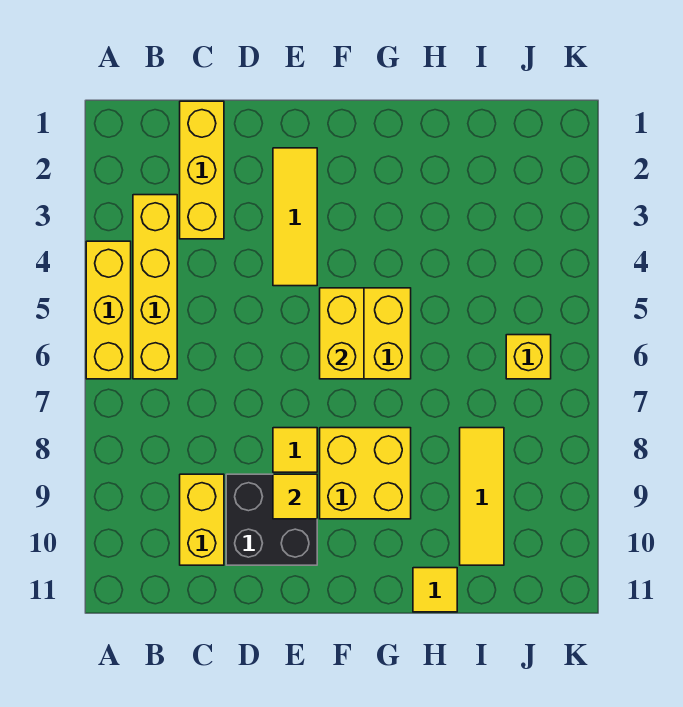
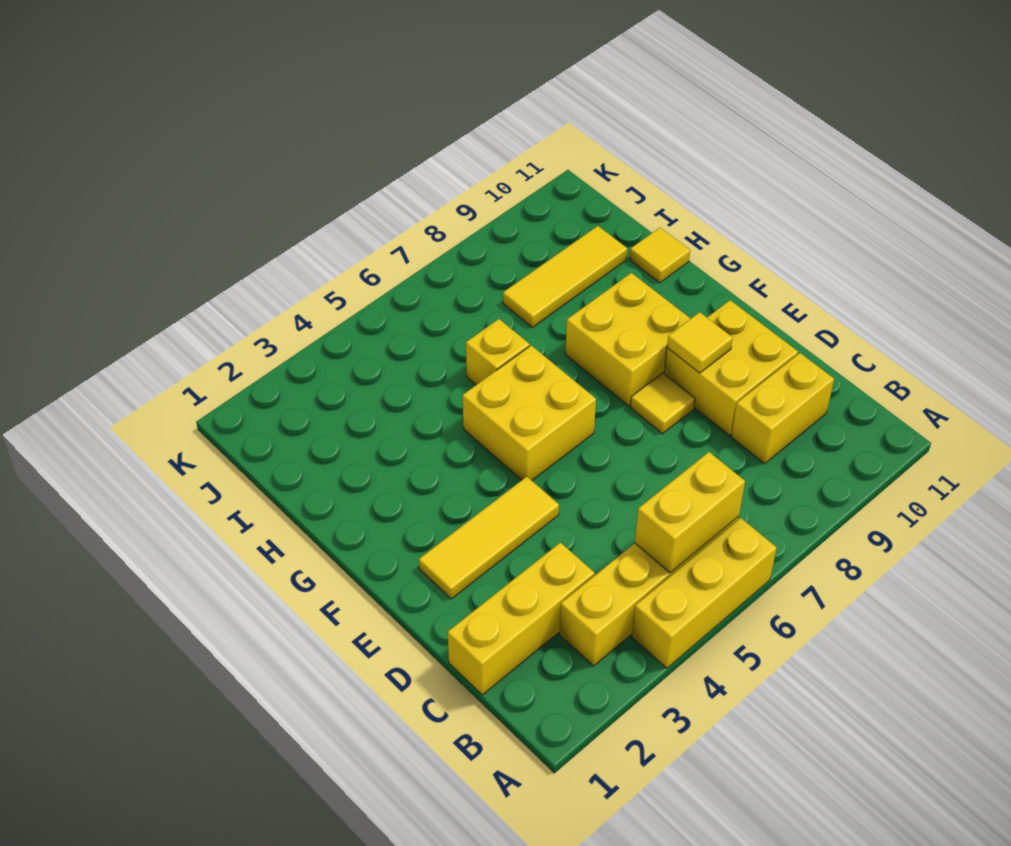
black brick D9:E10 level 1 -> yellow brick D9:E10 level 1
yellow brick F5:F6 level 2 -> yellow brick B5:B6 level 2
yellow brick J6 level 1 -> yellow brick H6 level 1

